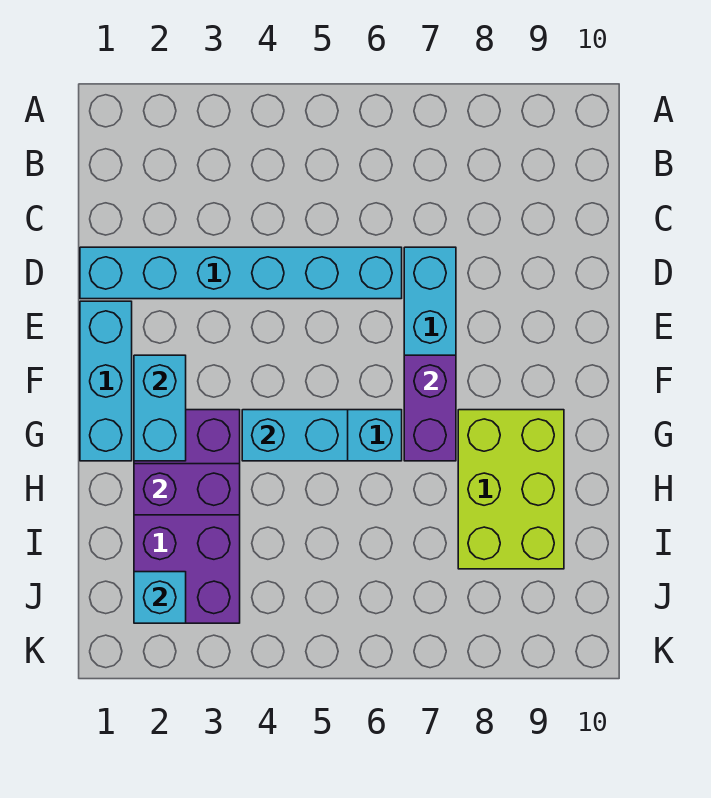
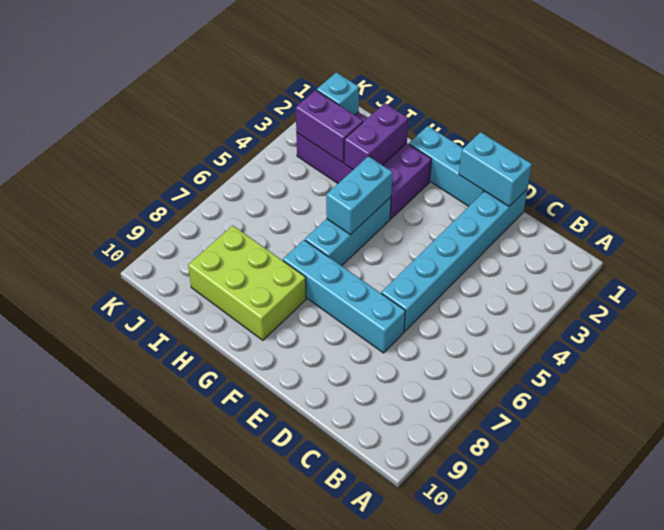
cyan brick F2:G2 level 2 -> cyan brick D1:E1 level 2
purple brick F7:G7 level 2 -> purple brick I3:J3 level 2

